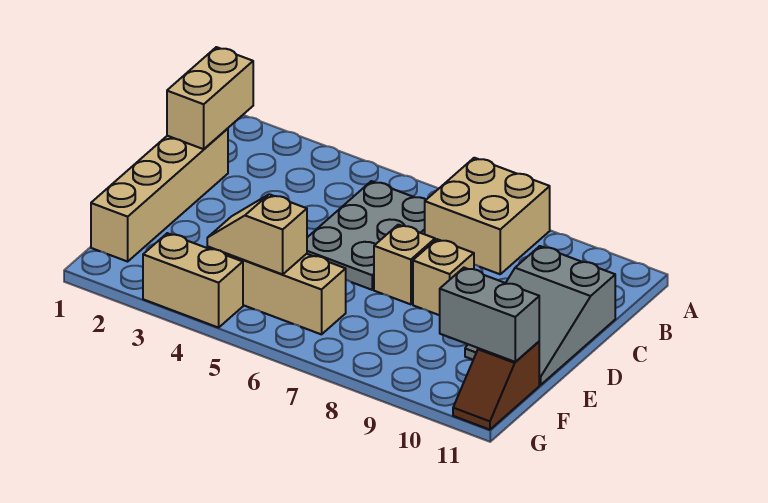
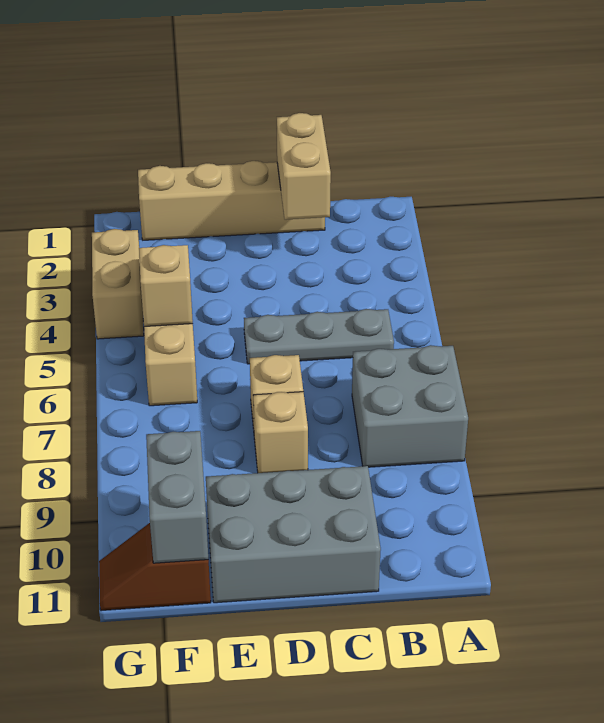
tan brick A7:B8 level 1 -> grey brick A7:B8 level 1
tan brick B1:C1 level 2 -> tan brick C1:C2 level 2
grey plate B5:D6 level 1 -> grey plate B5:D5 level 1
grey slope C10:E11 level 1 top C -> grey brick C10:E11 level 1

